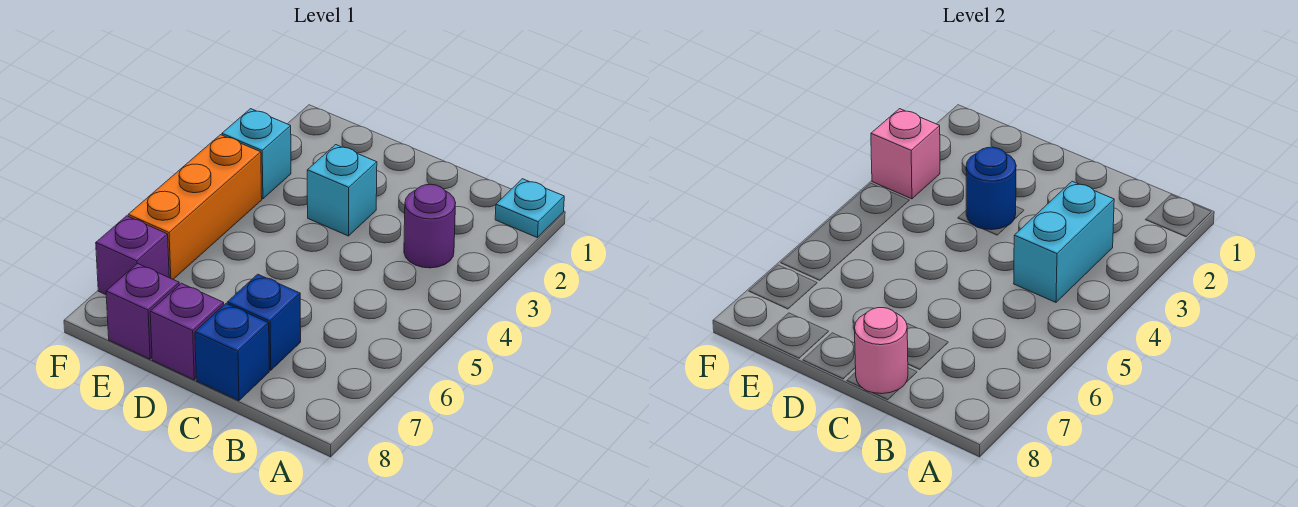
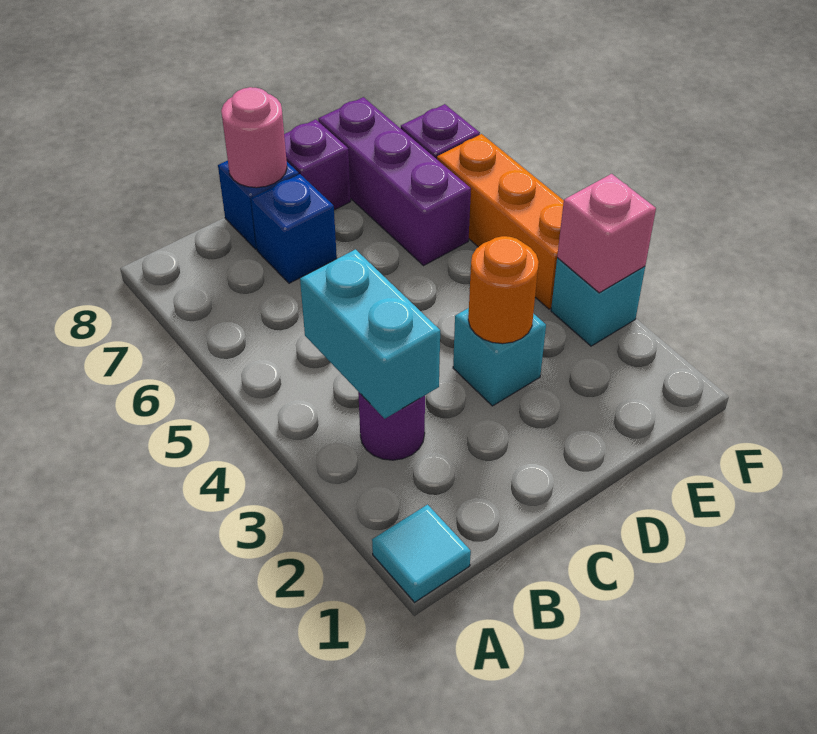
cyan plate A1 level 1 -> cyan tile A1 level 1
blue round brick D3 level 2 -> orange round brick D3 level 2
purple brick E8 level 1 -> purple brick E6:E8 level 1

